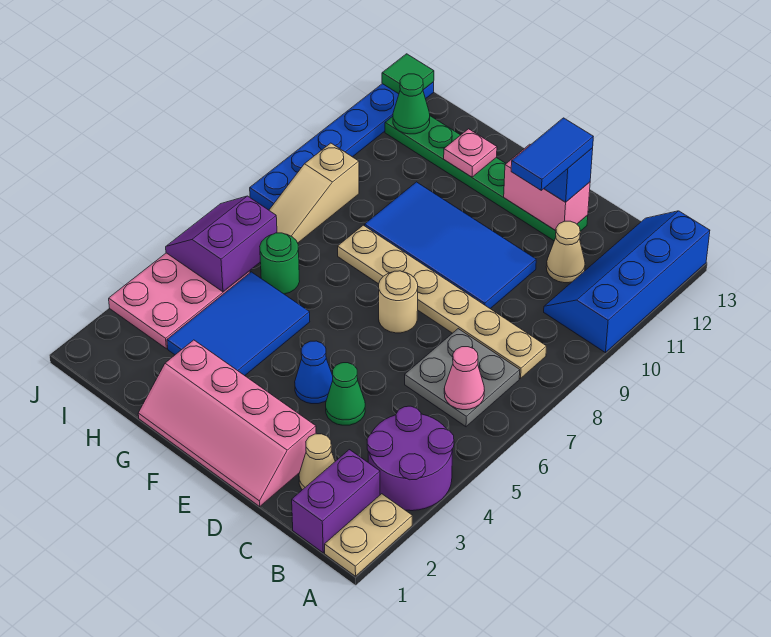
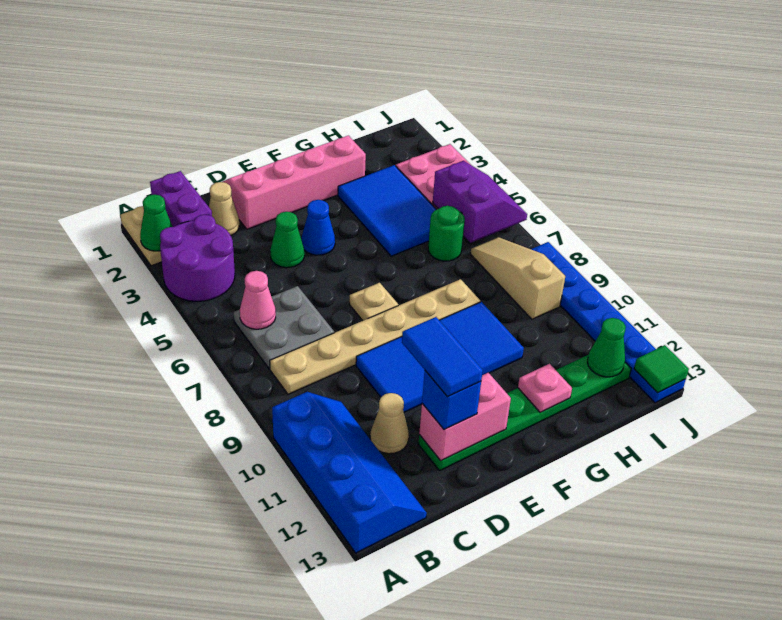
none -> green cone A2 level 2
tan round brick E7 level 1 -> tan plate E7 level 1

